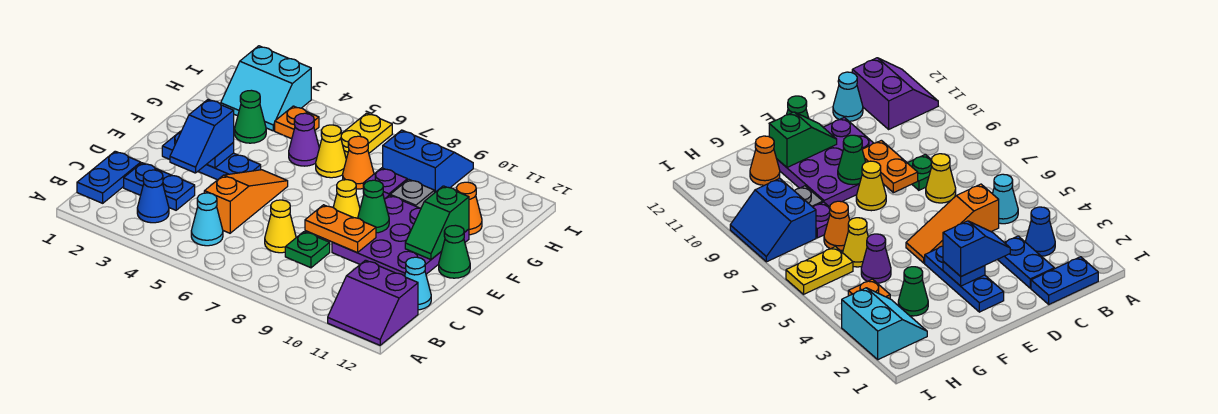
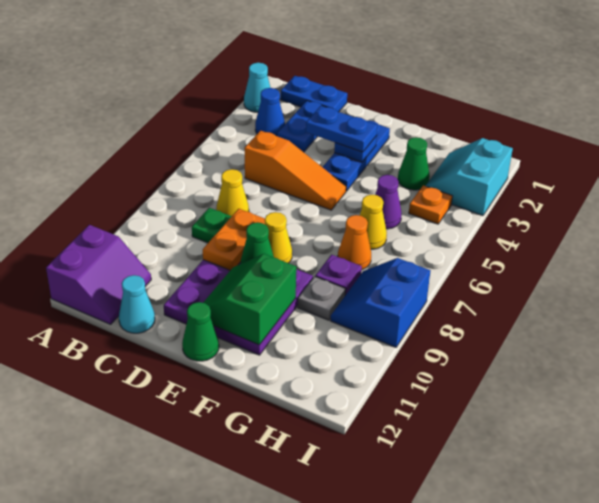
purple slope A11:B12 level 1 top B -> purple slope A11:B12 level 1 top A
cyan cone B5 level 1 -> cyan cone A2 level 1
blue slope D3:E3 level 3 top E -> blue plate D3:E3 level 3
green slope E11:F11 level 2 top F -> green slope E10:F11 level 2 top F
orange cone G11 level 1 -> none
yellow plate H6:I6 level 1 -> none
blue slope H8:I9 level 1 top H -> blue slope H8:I9 level 1 top I

